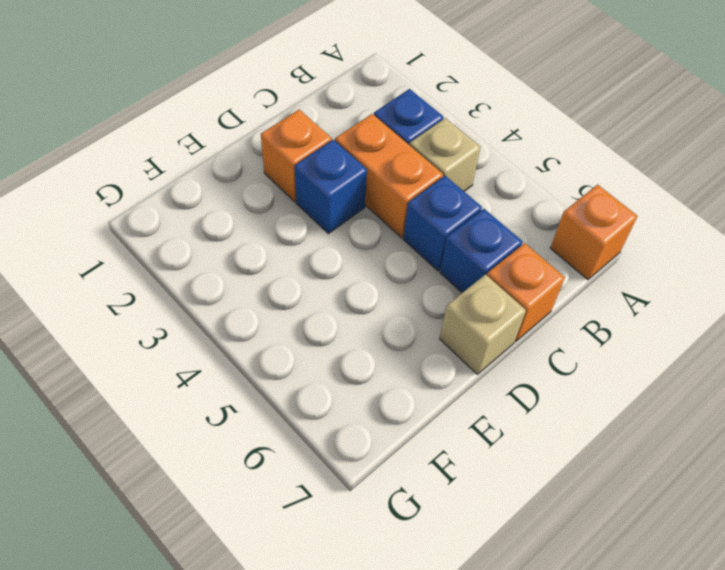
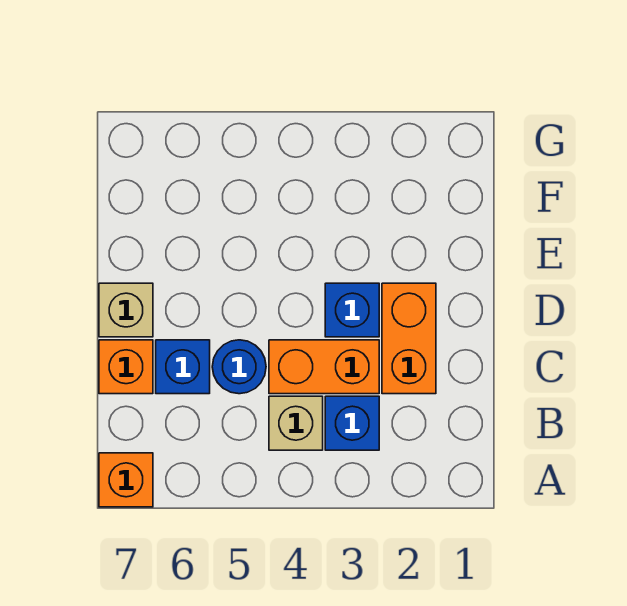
blue brick C5 level 1 -> blue round brick C5 level 1
orange brick D2 level 1 -> orange brick C2:D2 level 1

